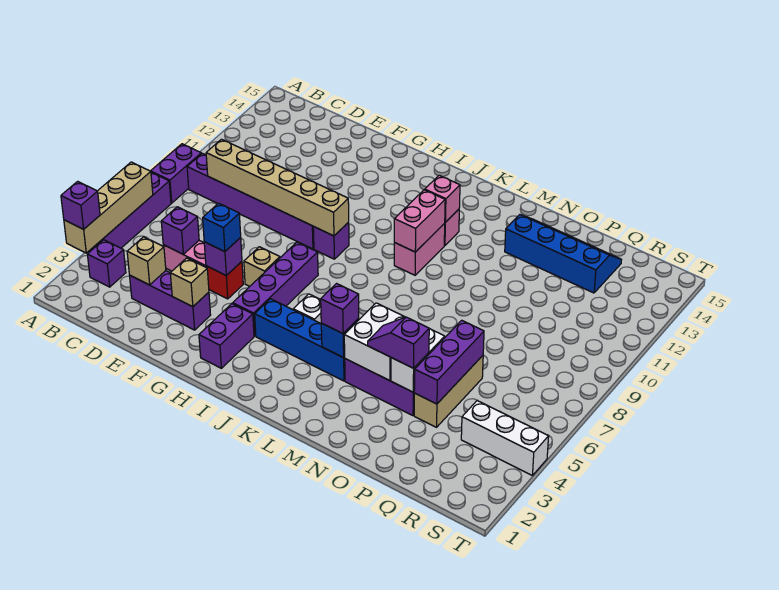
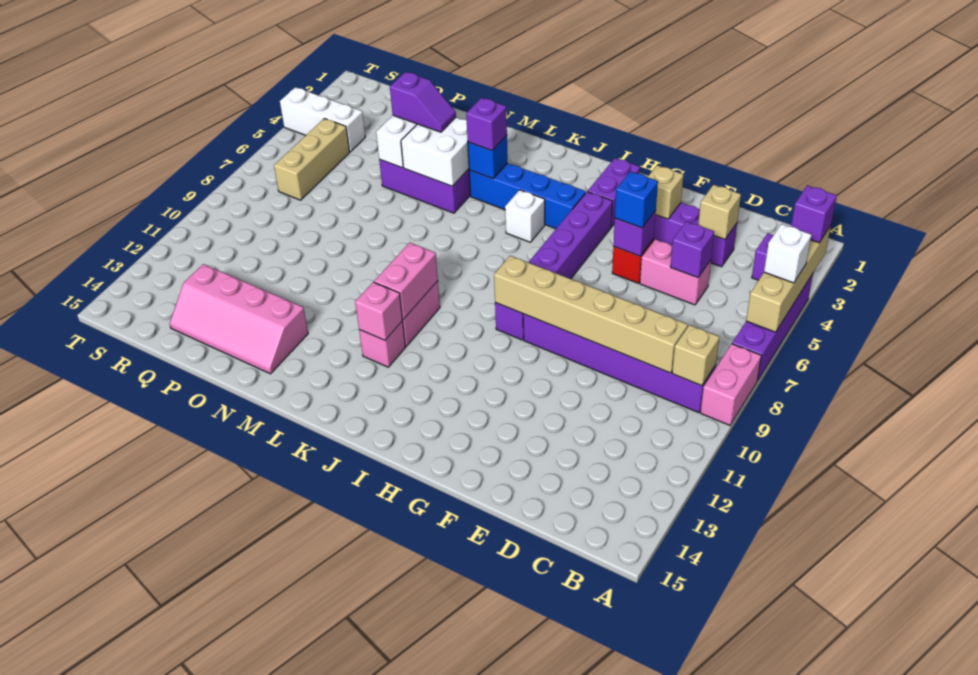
none -> white brick A5 level 3
purple brick A8:A9 level 1 -> pink brick A8:A9 level 1
tan brick G6 level 1 -> tan brick B9 level 2
blue slope N13:Q14 level 1 top 13 -> pink slope N13:Q14 level 1 top 13
tan brick P4:P6 level 1 -> tan brick R5:R7 level 1
purple brick P4:P6 level 2 -> none

